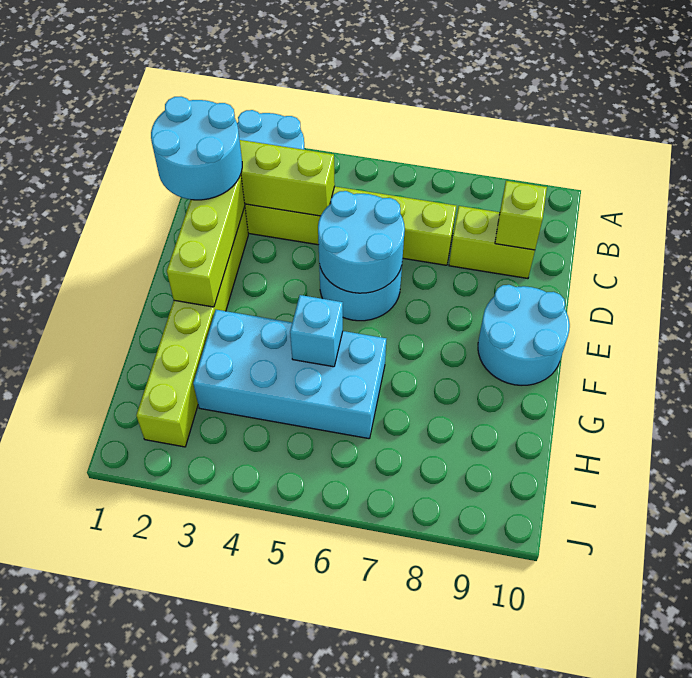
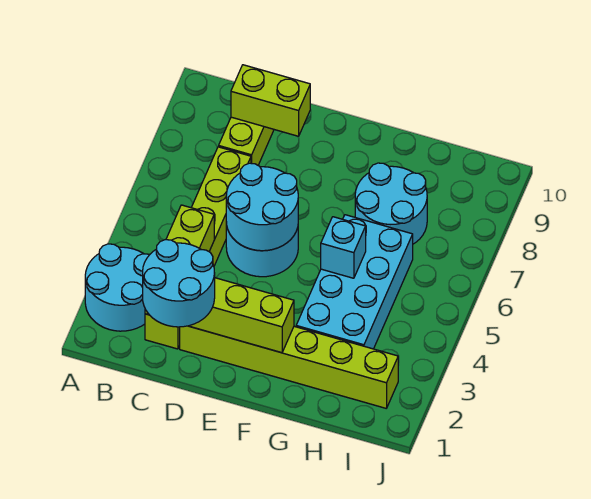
lime brick C9 level 2 -> lime brick C9:D9 level 2
cyan round brick E9:F10 level 1 -> cyan round brick G7:H8 level 1

